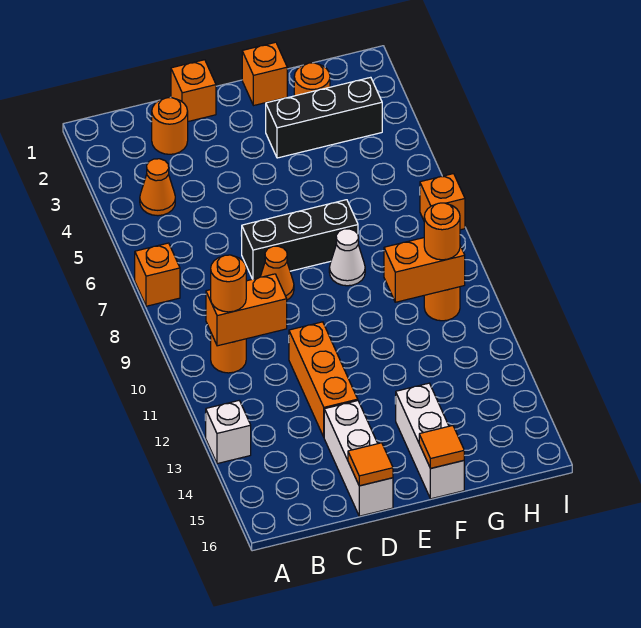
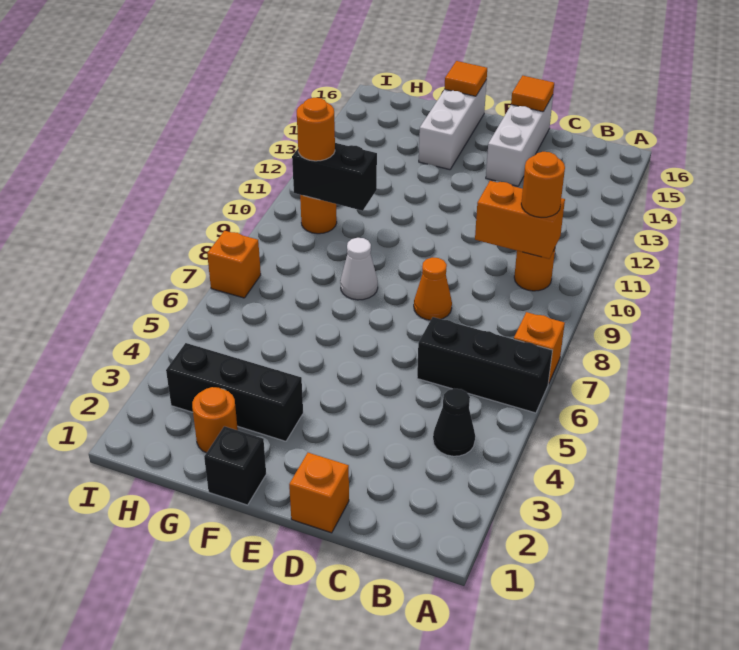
white brick A13 level 1 -> none
orange cone B4 level 1 -> black cone B4 level 1
orange round brick C2 level 1 -> none
black brick D7:F7 level 1 -> black brick A6:C6 level 1
orange brick D11:D13 level 1 -> none
orange brick F1 level 1 -> black brick F1 level 1
orange brick G10:H10 level 2 -> black brick G10:H10 level 2

